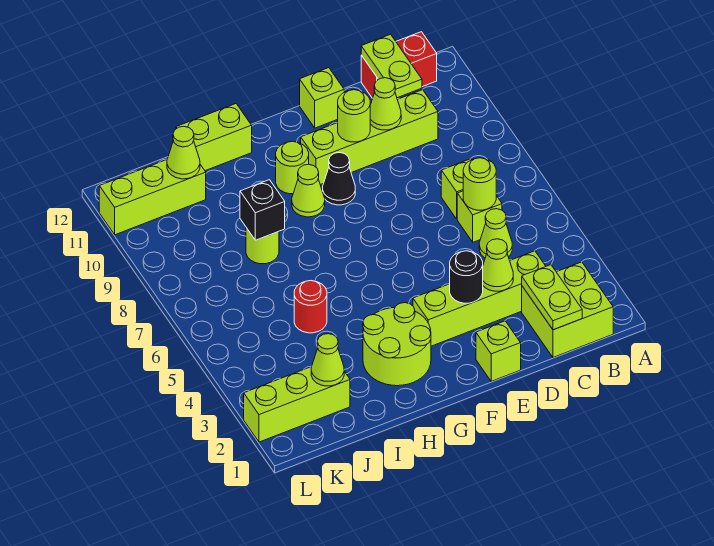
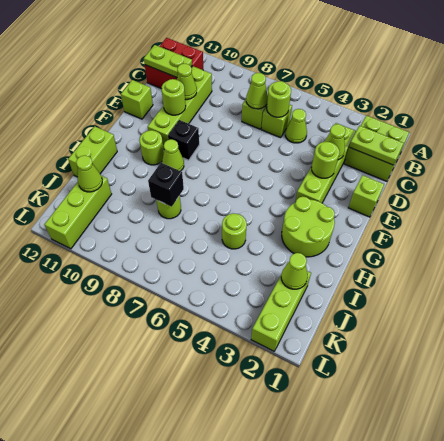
red brick B12:C12 level 1 -> red brick B11:C12 level 1
none -> lime cone C7 level 2
black round brick E3 level 2 -> lime round brick E3 level 2
black cone F9 level 1 -> black brick F9 level 1
red round brick I5 level 1 -> lime round brick I5 level 1

